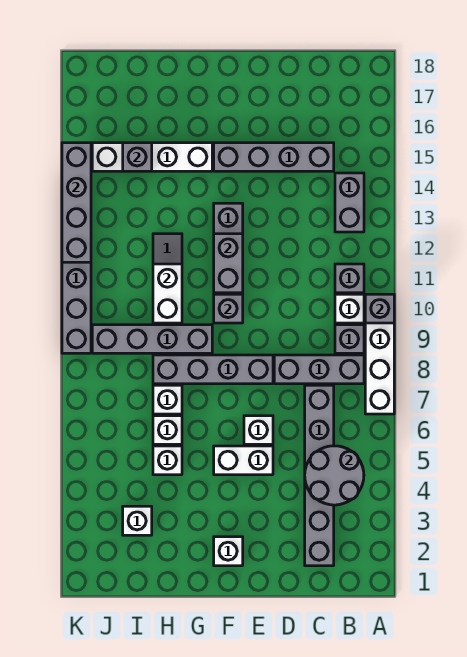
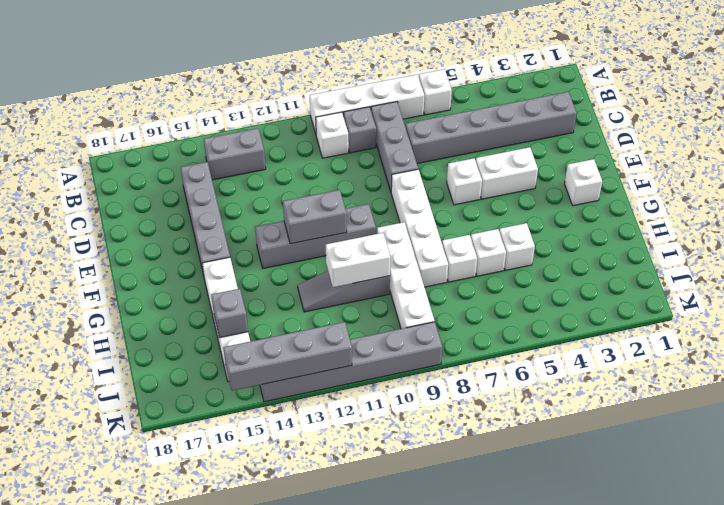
grey brick A10 level 2 -> none
grey round brick B4:C5 level 2 -> none
grey brick B11 level 1 -> none
white brick E5:F5 level 1 -> white brick E4:E5 level 1
grey brick E8:H8 level 1 -> white brick E8:H8 level 1
grey brick F10 level 2 -> none
grey brick G9:J9 level 1 -> white brick G9:J9 level 1
white brick I3 level 1 -> white brick A6 level 1

